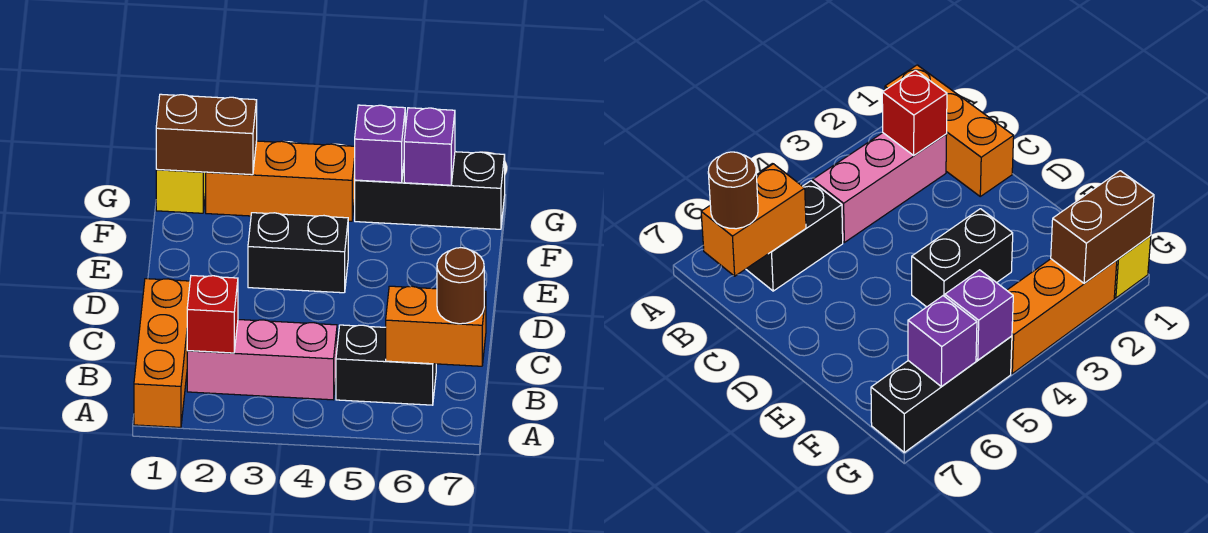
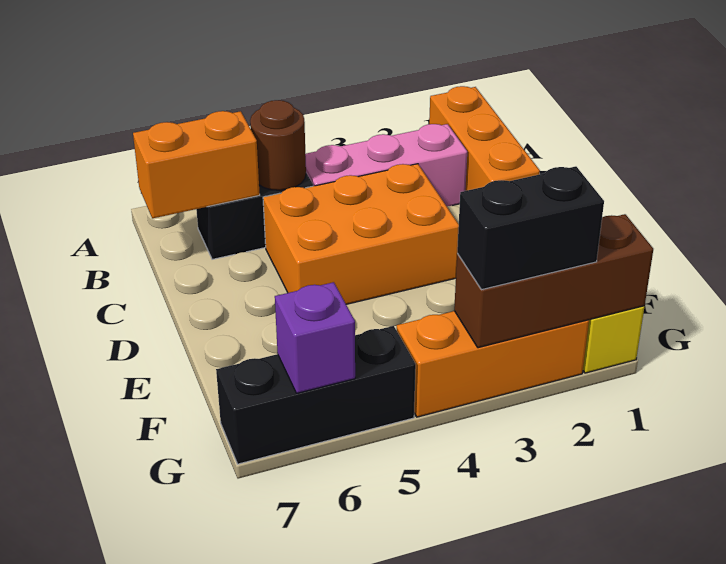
red brick B2 level 2 -> none
brown round brick B7 level 3 -> brown round brick B5 level 2
none -> orange brick C3:D5 level 1
black brick E3:E4 level 1 -> black brick G2:G3 level 3
brown brick G1:G2 level 2 -> brown brick G1:G3 level 2
purple brick G5 level 2 -> none

